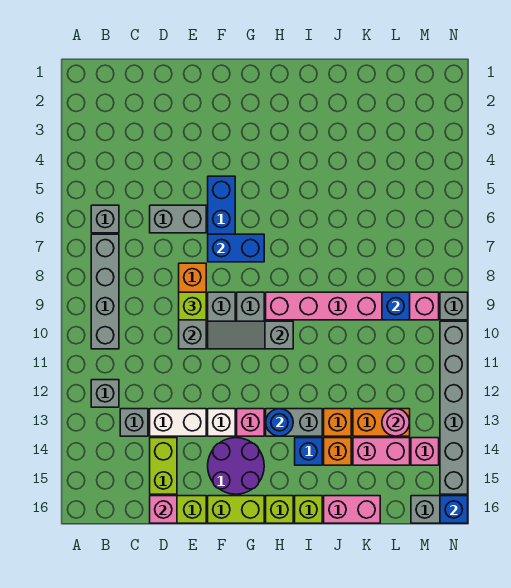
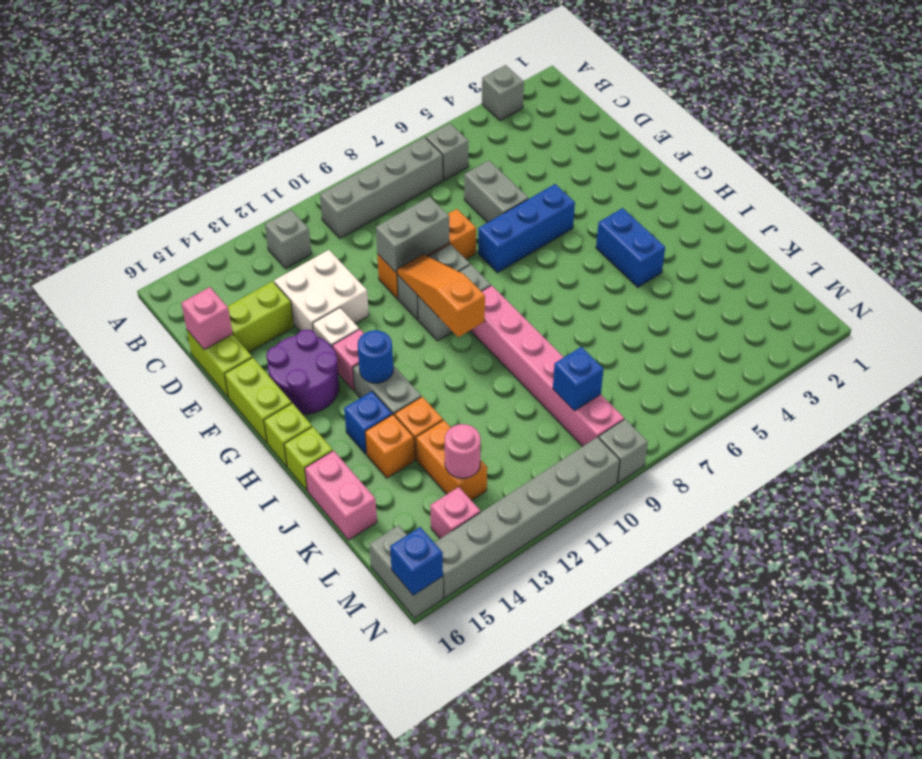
grey brick C13 level 1 -> grey brick A3 level 1
white brick D13:E13 level 1 -> white brick D12:E13 level 1
lime brick E9 level 3 -> none
blue brick F7:G7 level 2 -> blue brick H4:I4 level 1
grey slope F10:H10 level 2 top H -> orange slope F10:H10 level 2 top H
pink brick K14:L14 level 1 -> none

